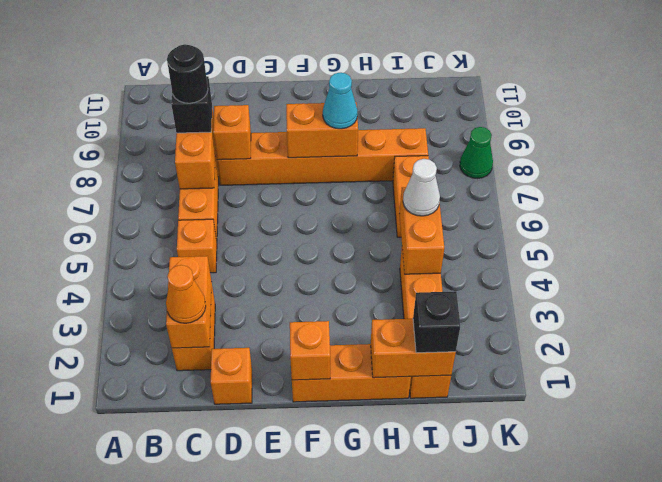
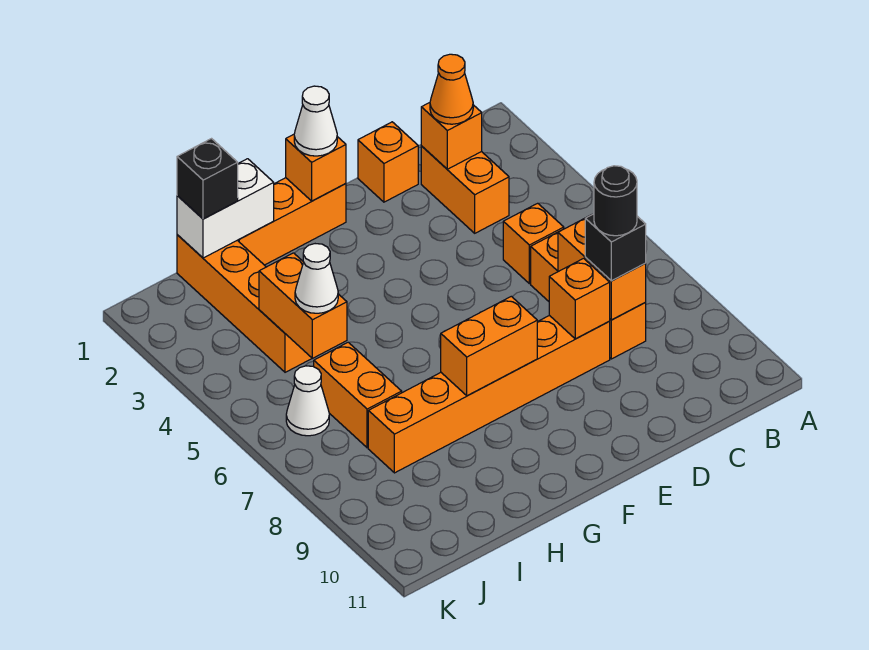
orange brick C2:C3 level 2 -> orange brick C2 level 2
none -> white cone F1 level 3
cyan cone G8 level 3 -> none
orange brick H1:I1 level 2 -> white brick H1:I1 level 2
none -> white cone J6 level 1
green cone K8 level 1 -> none

